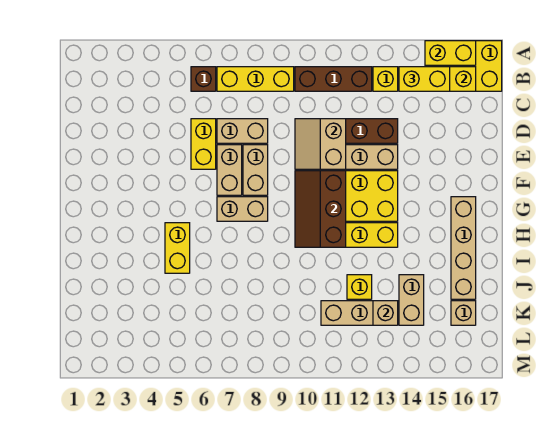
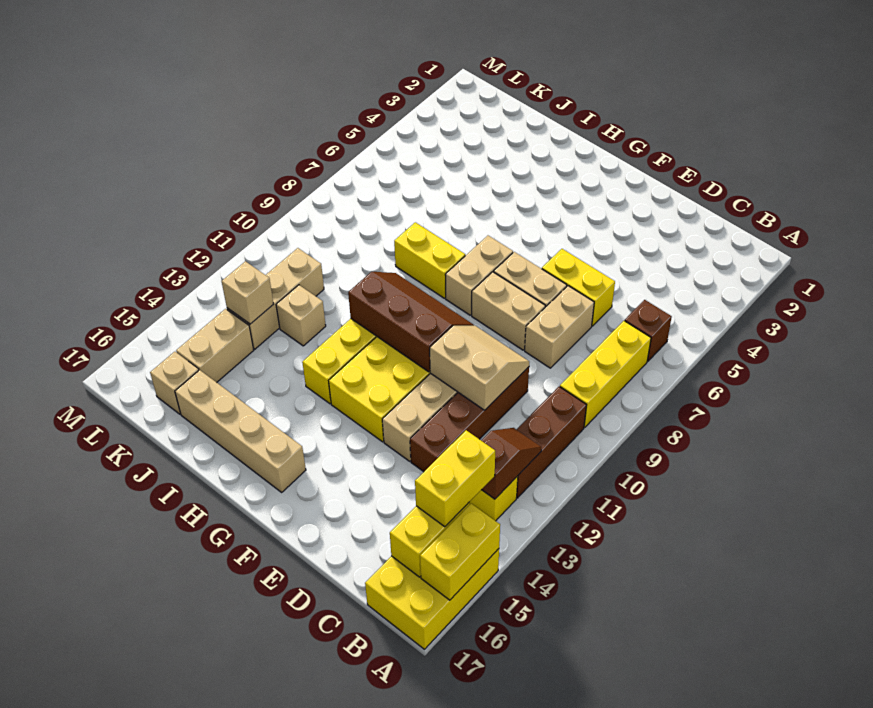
none -> brown slope B12:B13 level 2 top 13
yellow brick H5:I5 level 1 -> yellow brick H8:I8 level 1
yellow brick J12 level 1 -> tan brick J12 level 1
tan brick J14:K14 level 1 -> tan brick K14:K15 level 1

